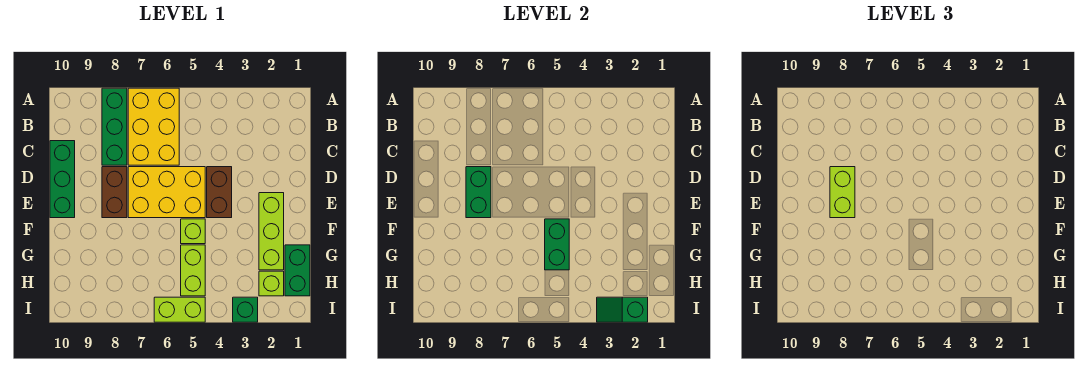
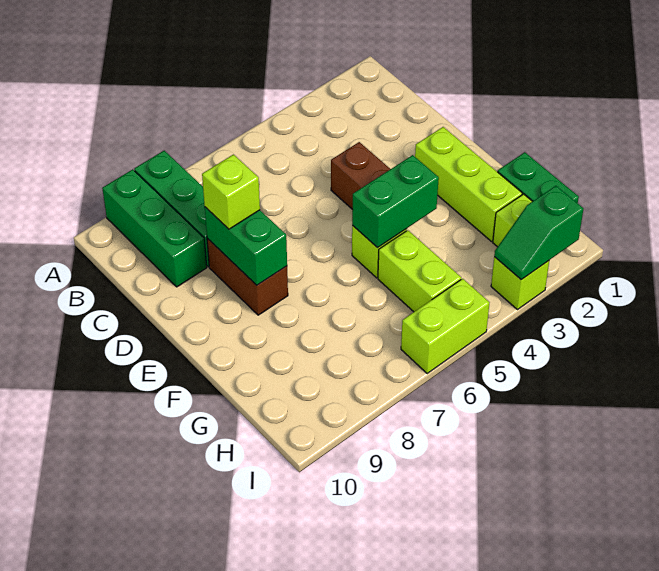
yellow brick A6:C7 level 1 -> none
green brick C10:E10 level 1 -> green brick A9:C9 level 1
yellow brick D5:E7 level 1 -> none
lime brick D8:E8 level 3 -> lime brick D8 level 3
green brick F5:G5 level 2 -> green brick F4:F5 level 2
green brick I3 level 1 -> lime brick I3 level 1

